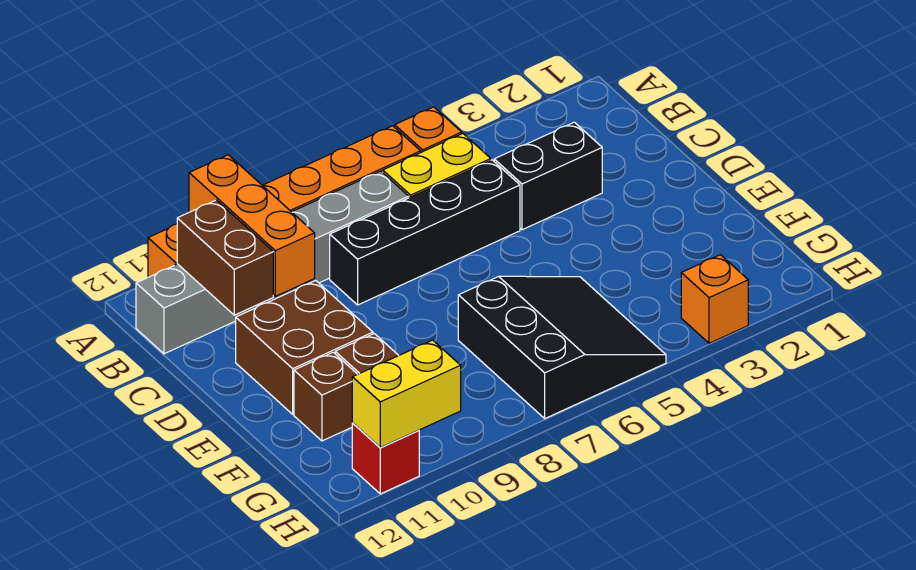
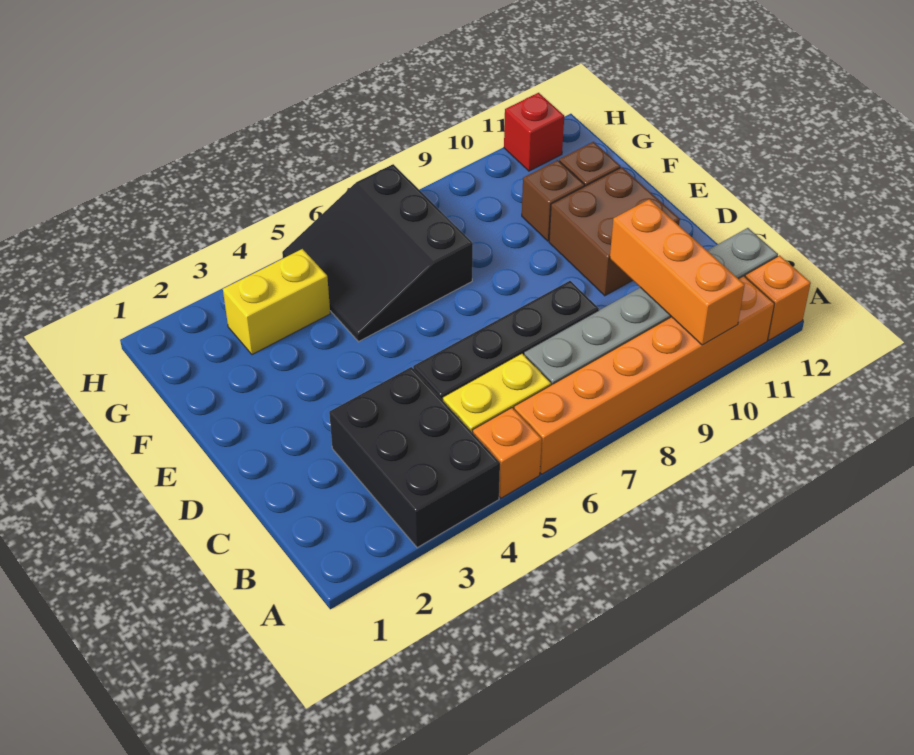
brown brick B11:C11 level 2 -> none
black brick C3:C4 level 1 -> black brick A3:C4 level 1
orange brick H3 level 1 -> orange brick A12 level 1
yellow brick H10:H11 level 2 -> yellow brick G3:G4 level 1

